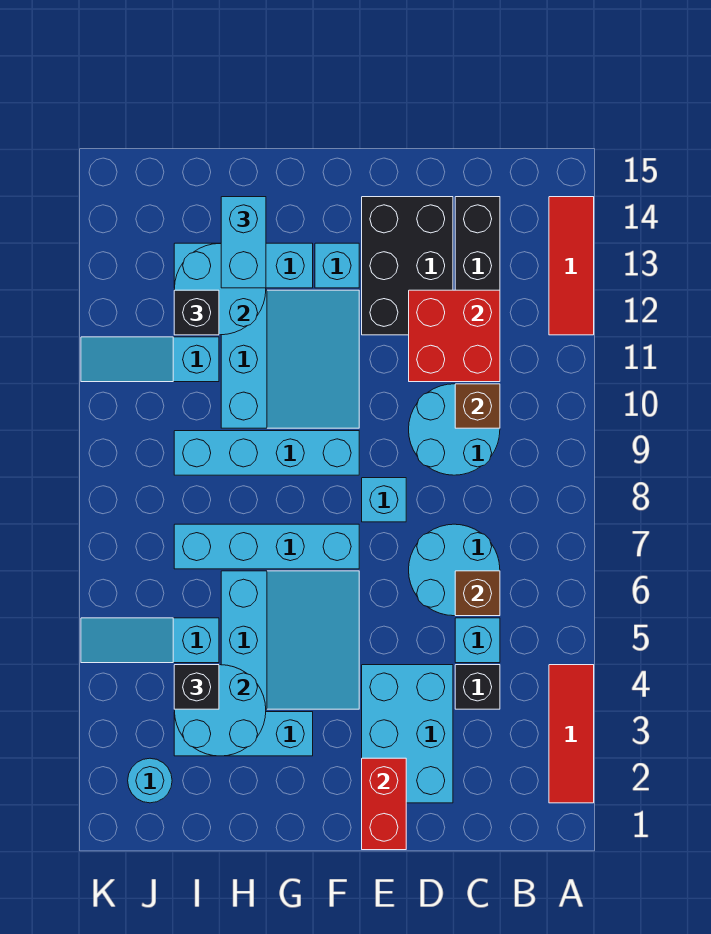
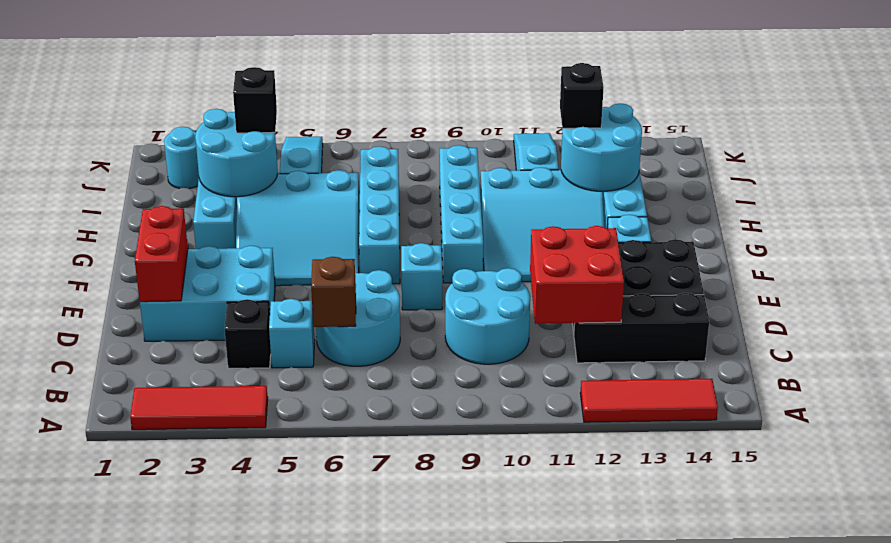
brown brick C10 level 2 -> none
red brick E1:E2 level 2 -> red brick D2:E2 level 2
cyan brick H13:H14 level 3 -> none

